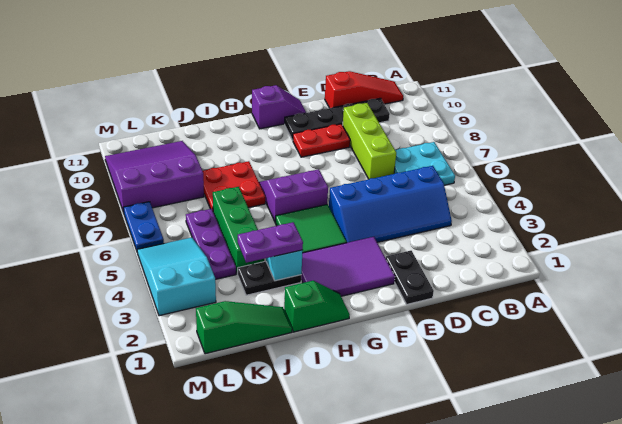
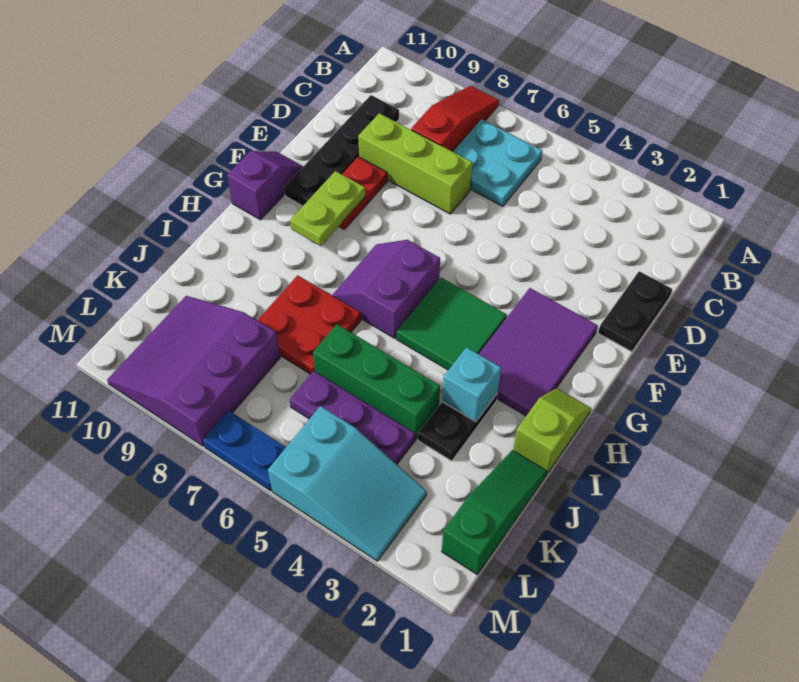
red slope B11:D11 level 1 top D -> red slope A8:C8 level 1 top C
blue slope C4:F5 level 1 top 5 -> none
black plate E1:E2 level 1 -> black plate D1:E1 level 1
none -> lime plate F9:G9 level 2
green slope H1:I1 level 1 top I -> lime slope H1:I1 level 1 top I
purple plate I3:J3 level 3 -> none
cyan slope L3:M5 level 1 top 3 -> cyan slope L3:M5 level 1 top 5

